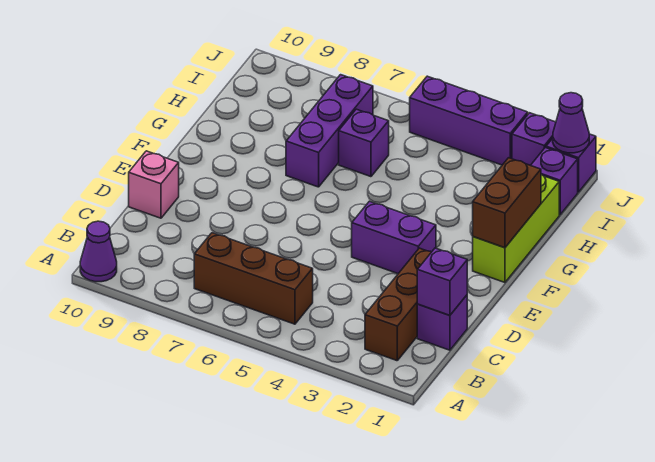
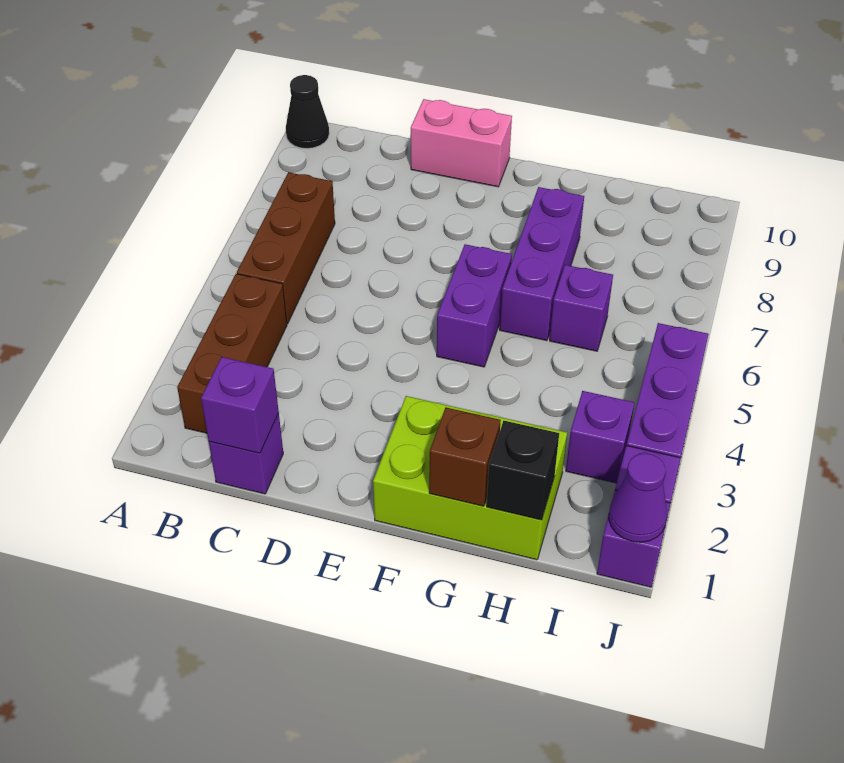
purple cone A10 level 1 -> black cone A10 level 1
brown brick B2:D2 level 1 -> brown brick B2:B4 level 1
pink brick D10 level 1 -> pink brick D10:E10 level 1
purple brick E3:E4 level 1 -> purple brick F5:F6 level 1
lime brick F1:H1 level 1 -> lime brick F1:H2 level 1
brown brick F1:G1 level 2 -> brown brick G1 level 2
purple brick G7:I7 level 1 -> purple brick G6:G8 level 1
none -> black brick H1 level 2
purple brick I1 level 1 -> purple brick I3 level 1

